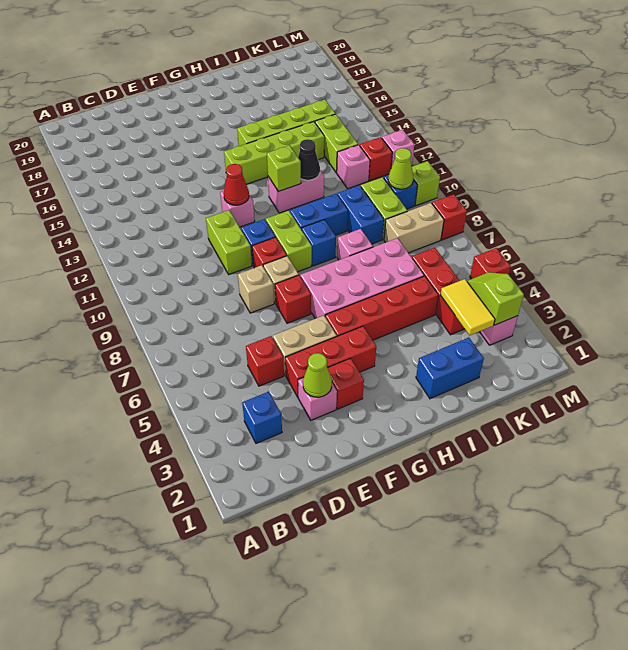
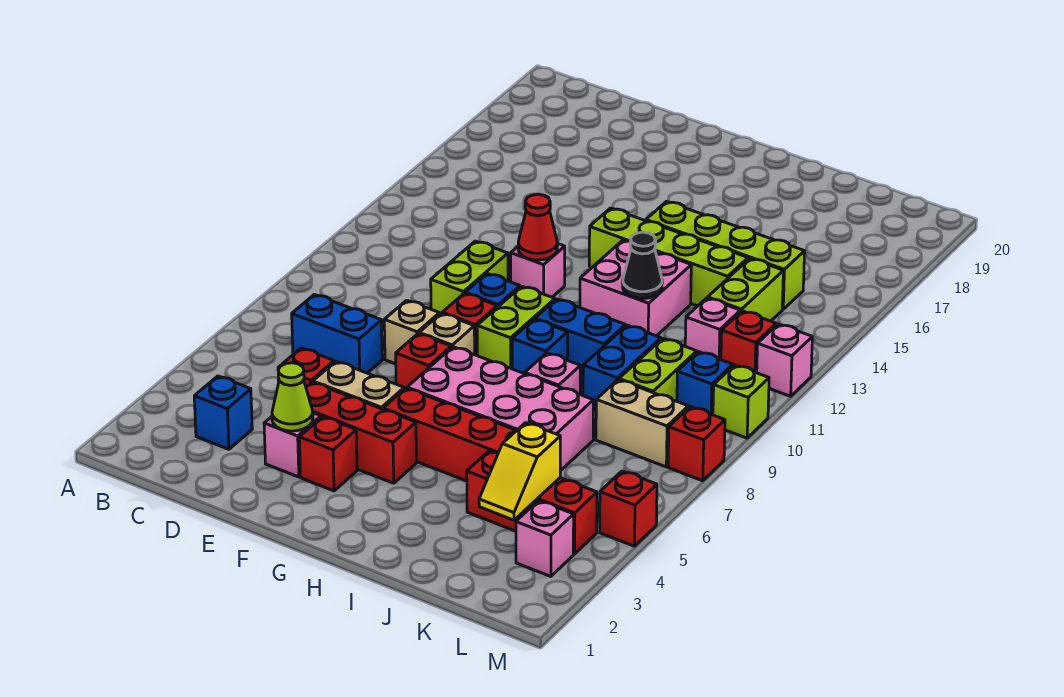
pink brick H12:I12 level 1 -> pink brick H12:I13 level 1
lime brick H12 level 2 -> none
blue brick I2:J2 level 1 -> blue brick C7:D7 level 1
yellow tile K3:K4 level 2 -> yellow slope K3:K4 level 2 top 4
red brick K4:K6 level 1 -> red brick J4:L4 level 1
lime slope L3:L4 level 2 top 3 -> none
lime cone L10 level 2 -> none

